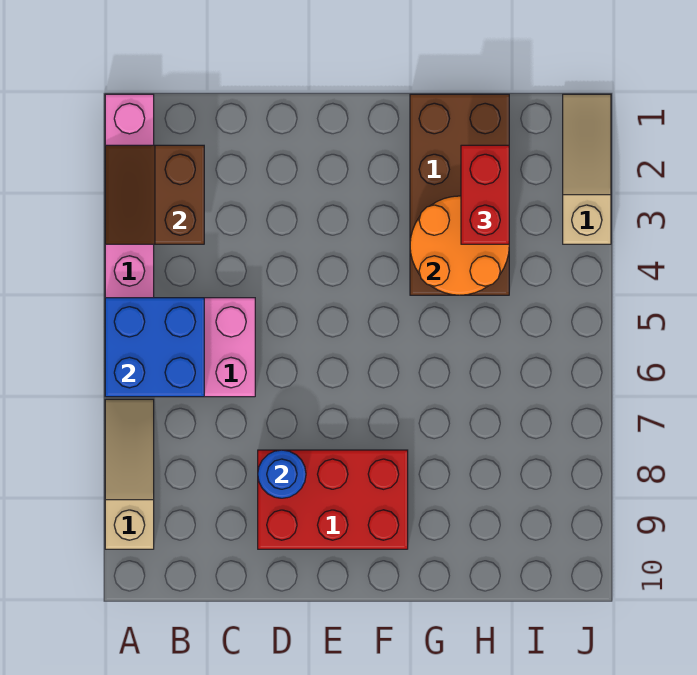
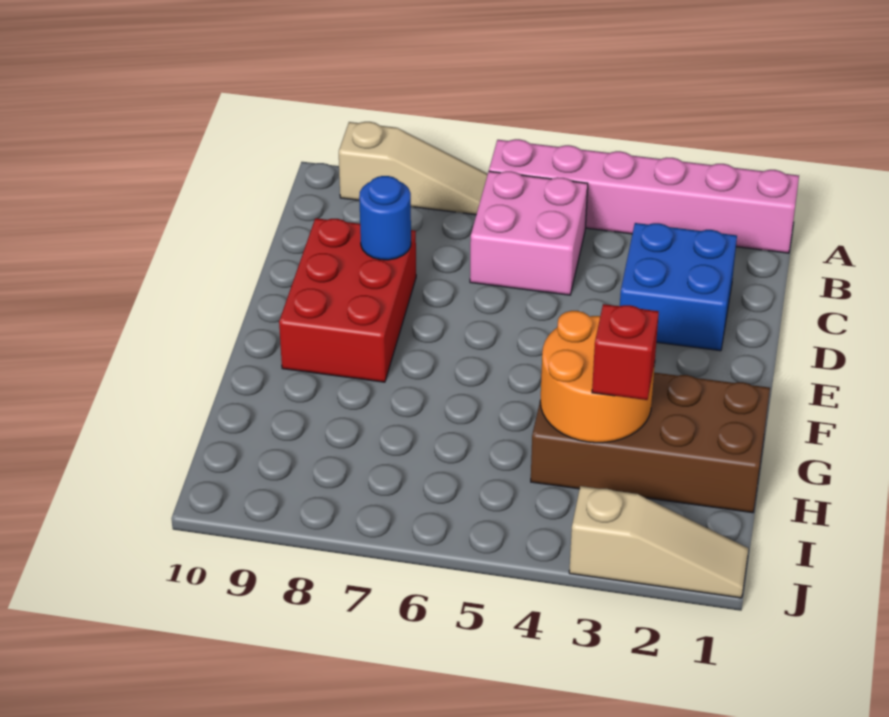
brown slope A2:B3 level 2 top B -> none
blue brick A5:B6 level 2 -> blue brick C2:D3 level 1
red brick H2:H3 level 3 -> red brick H3 level 3

